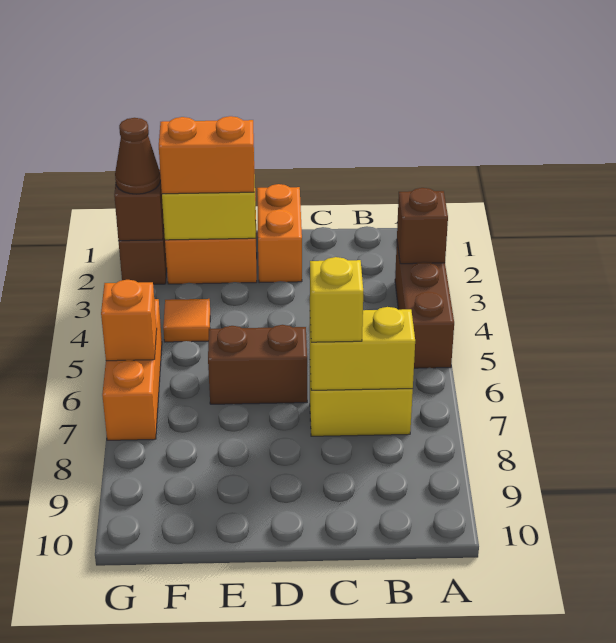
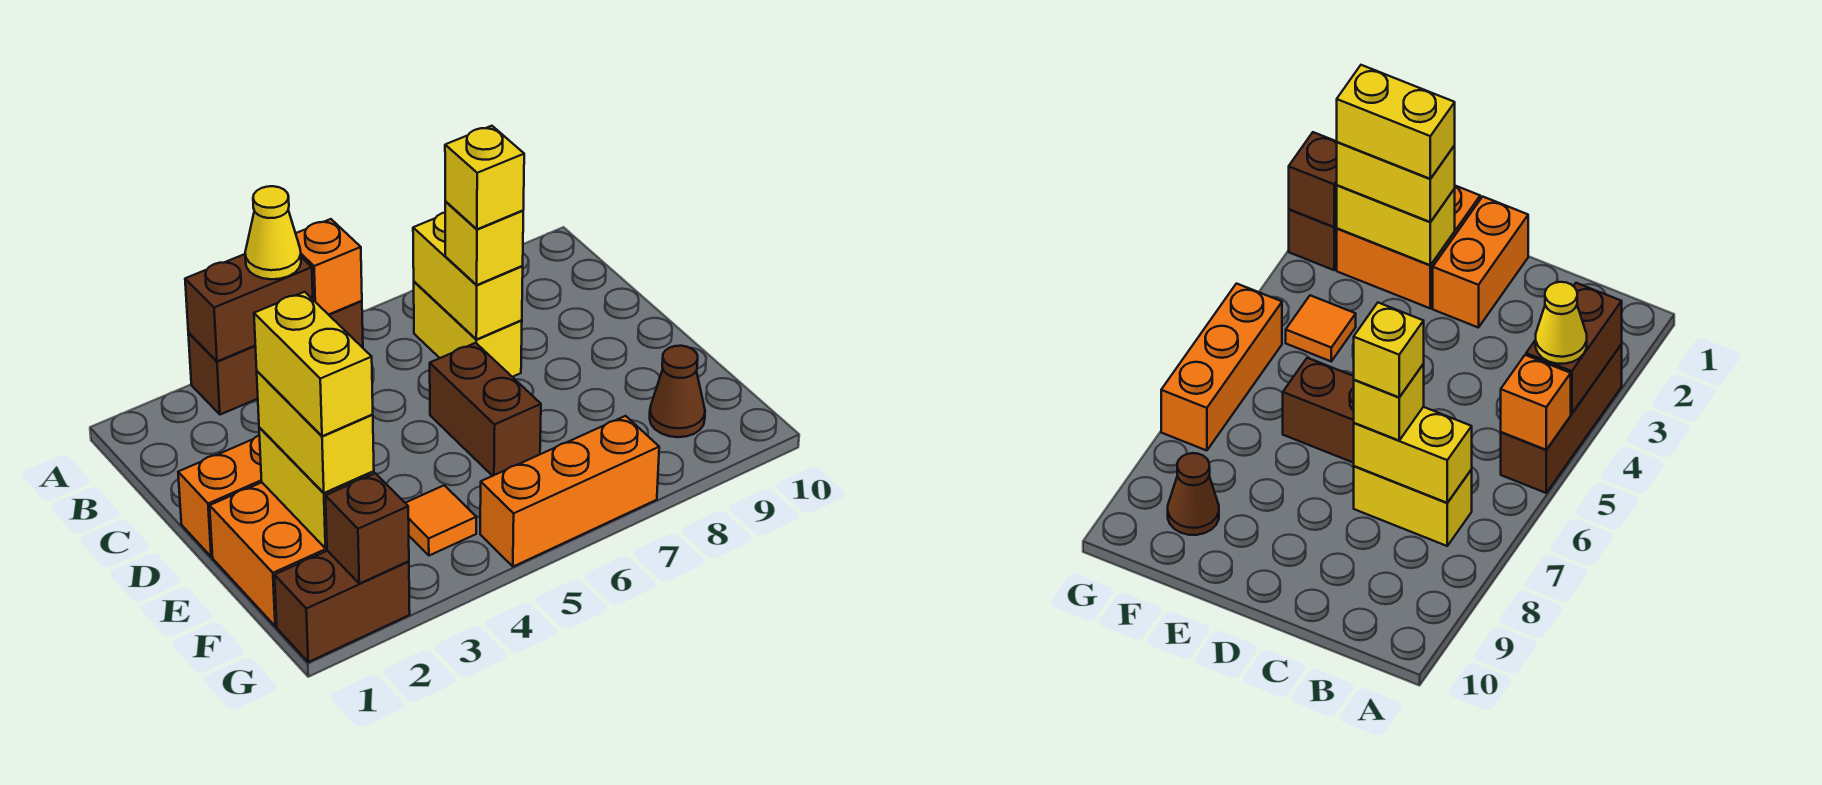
brown brick A3 level 2 -> brown brick A3:A4 level 2
none -> yellow cone A4 level 3
none -> yellow brick C7 level 4
orange brick E2:F2 level 3 -> yellow brick E2:F2 level 3
none -> yellow brick E2:F2 level 4
brown cone G2 level 3 -> brown cone F9 level 1
orange brick G6 level 2 -> orange brick A5 level 2

